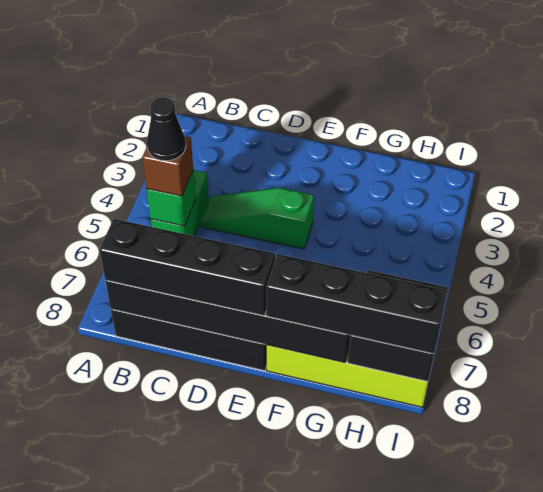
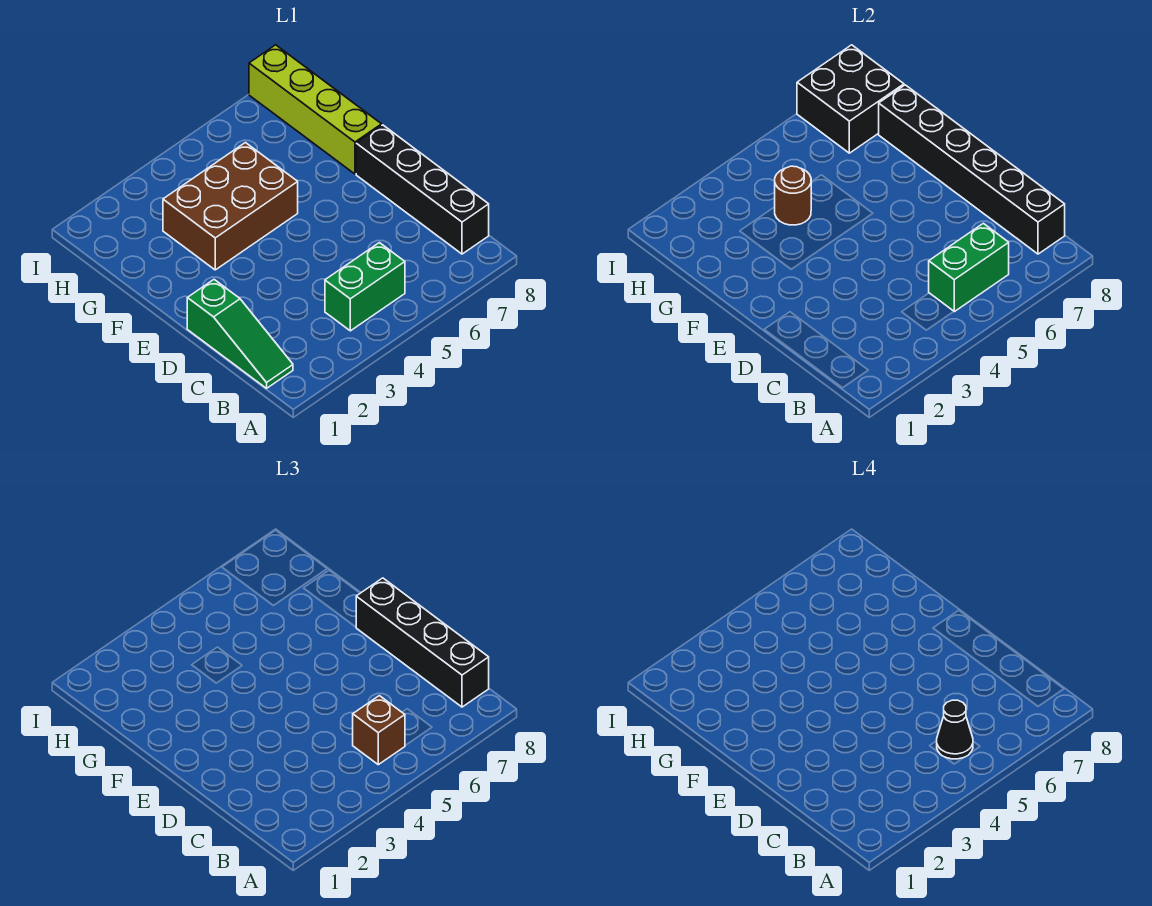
green brick B5 level 2 -> green brick B5:B6 level 2
green slope C4:E4 level 1 top E -> green slope B1:D1 level 1 top D
none -> brown brick F3:G5 level 1
black brick F8:I8 level 3 -> none
none -> brown round brick G4 level 2

